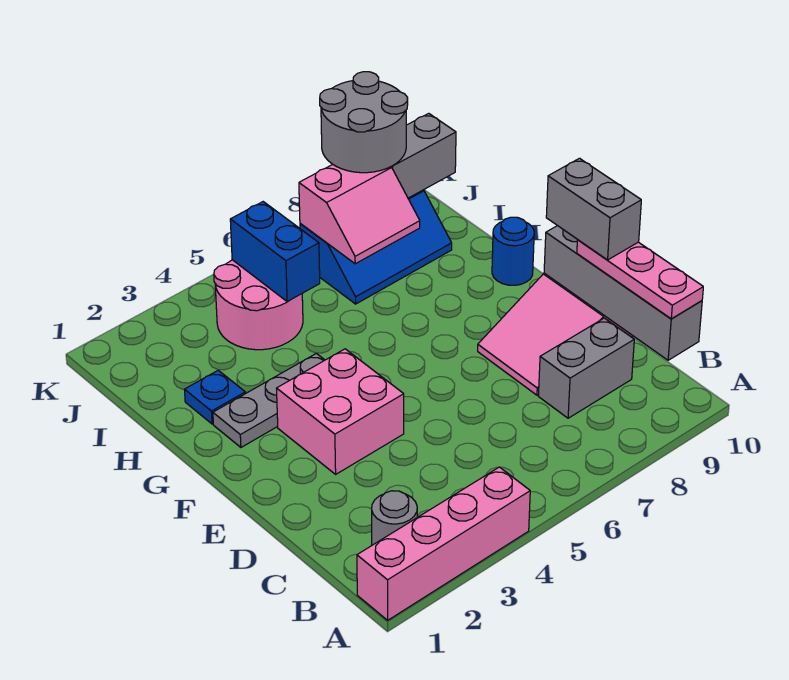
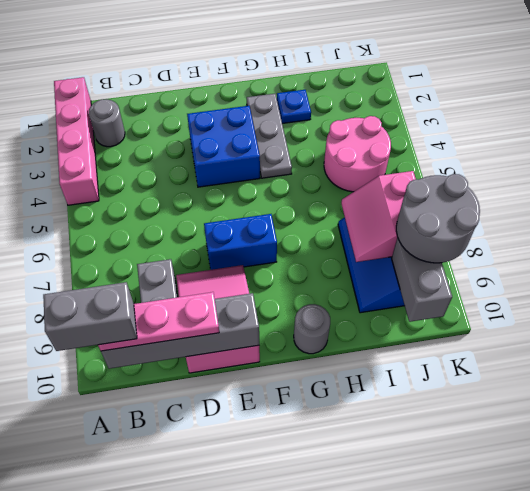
grey brick D10:E10 level 4 -> grey brick A10:B10 level 4
pink brick E3:F4 level 1 -> blue brick E3:F4 level 1
blue round brick G10 level 1 -> grey round brick G10 level 1
blue brick I5:J5 level 2 -> blue brick E7:F7 level 1

